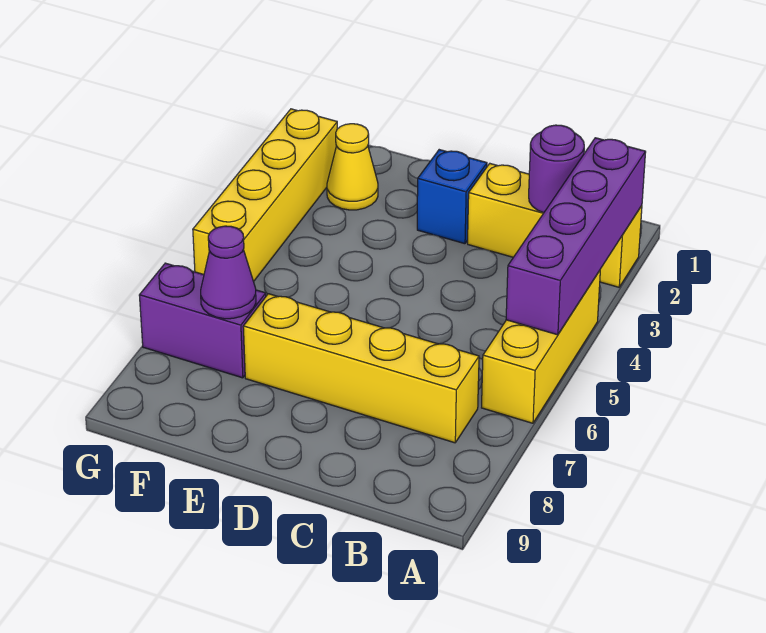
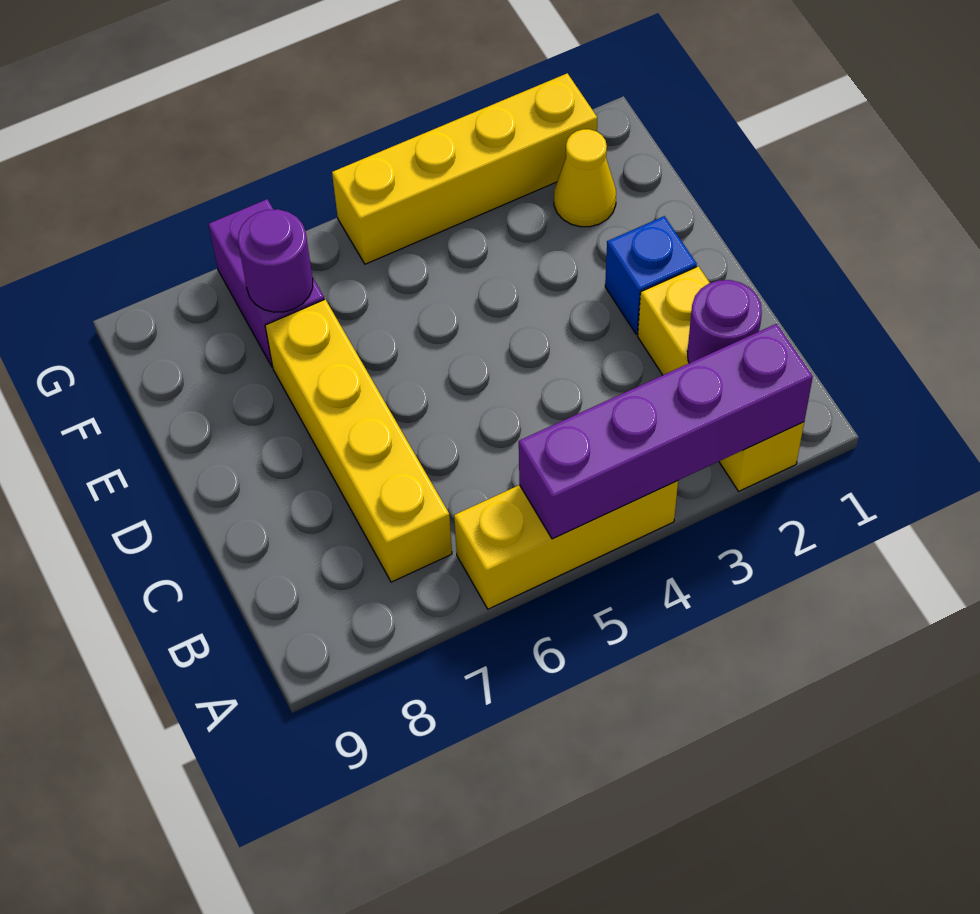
purple cone F7 level 2 -> purple round brick F7 level 2

